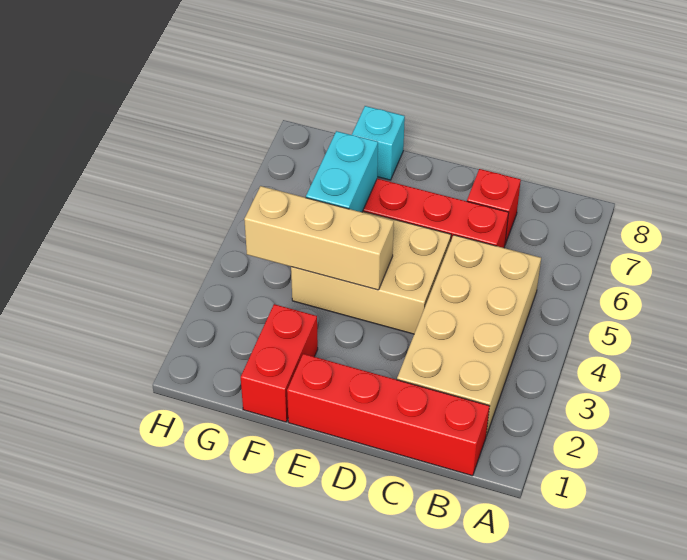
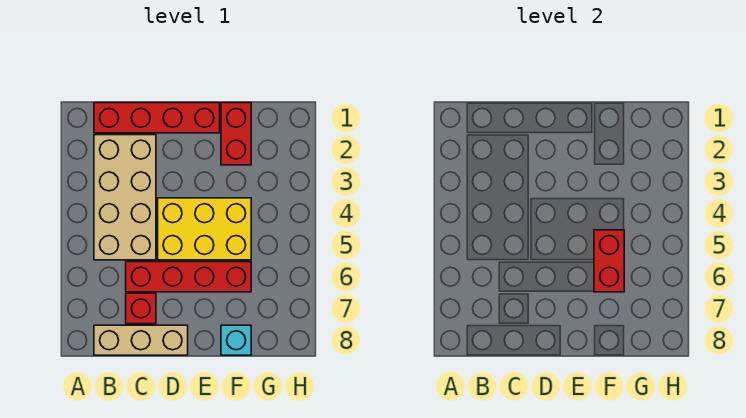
tan brick D4:F5 level 1 -> yellow brick D4:F5 level 1
tan brick E4:G4 level 2 -> tan brick B8:D8 level 1
cyan brick F5:F6 level 2 -> red brick F5:F6 level 2

